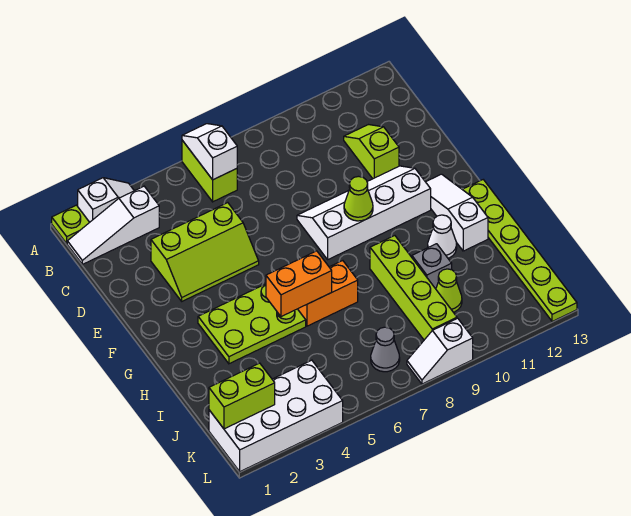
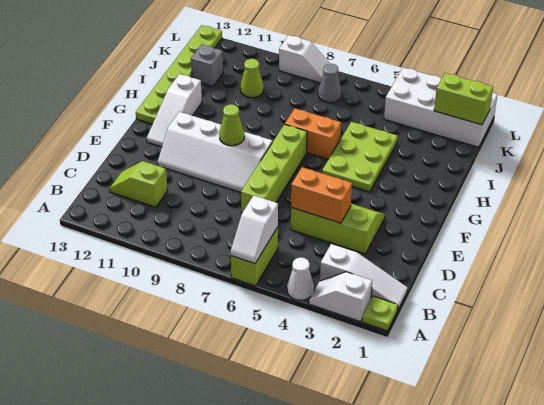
lime slope C11:D11 level 1 top D -> lime slope C11:C12 level 1 top 11
lime plate G3:H5 level 1 -> lime plate G4:I5 level 1
orange brick H5:H6 level 2 -> orange brick D4:D5 level 2
lime brick H9:K9 level 1 -> lime brick D7:G7 level 1
white cone H11 level 1 -> white cone A4 level 1
grey brick I10 level 1 -> grey brick J12 level 1

